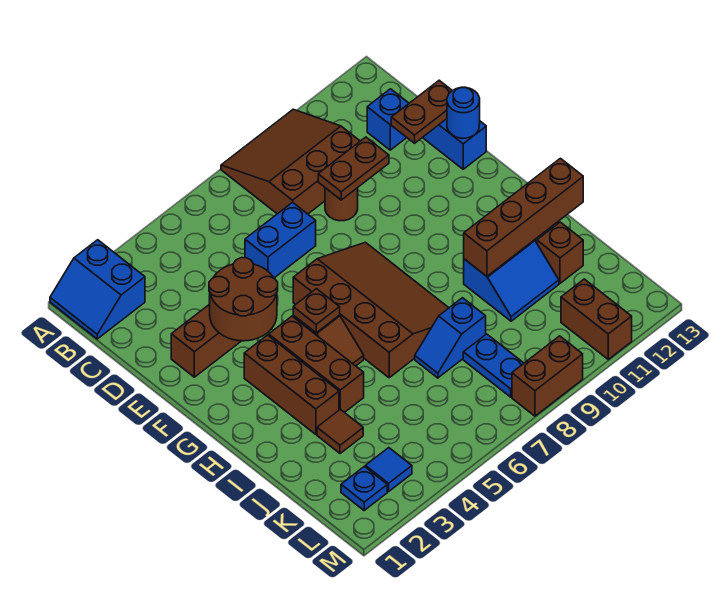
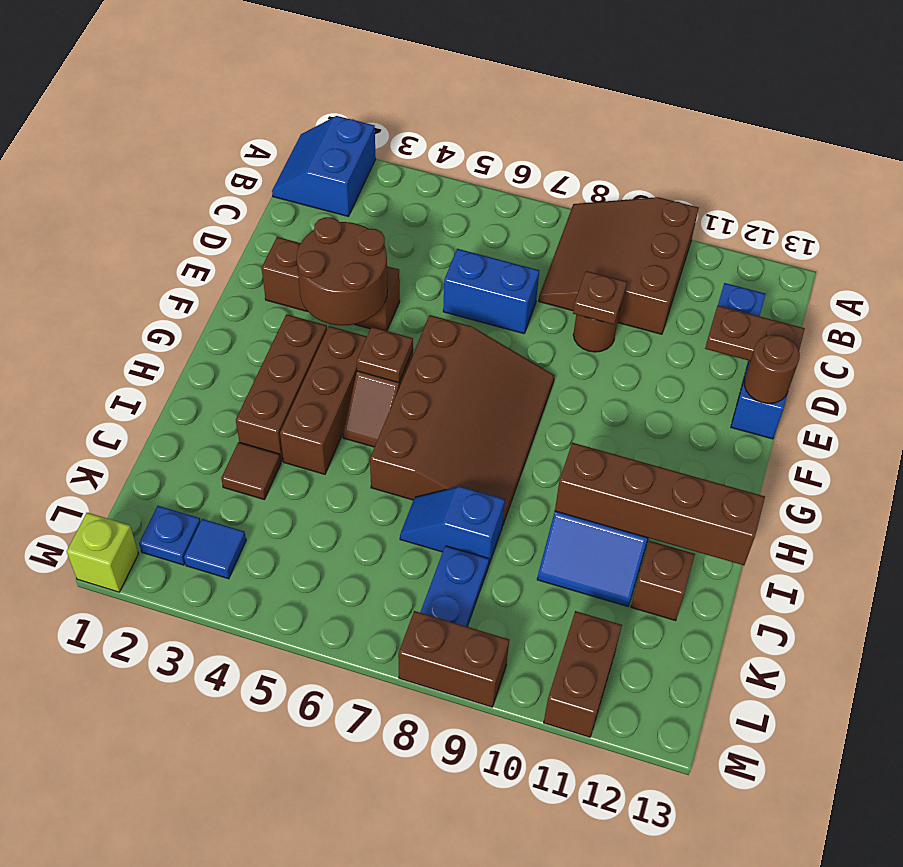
brown slope A8:C10 level 1 top C -> brown slope A8:C10 level 1 top 10
brown plate D9:D10 level 2 -> brown plate D9 level 2
blue round brick E13 level 2 -> brown round brick E13 level 2
none -> lime brick M1 level 1

